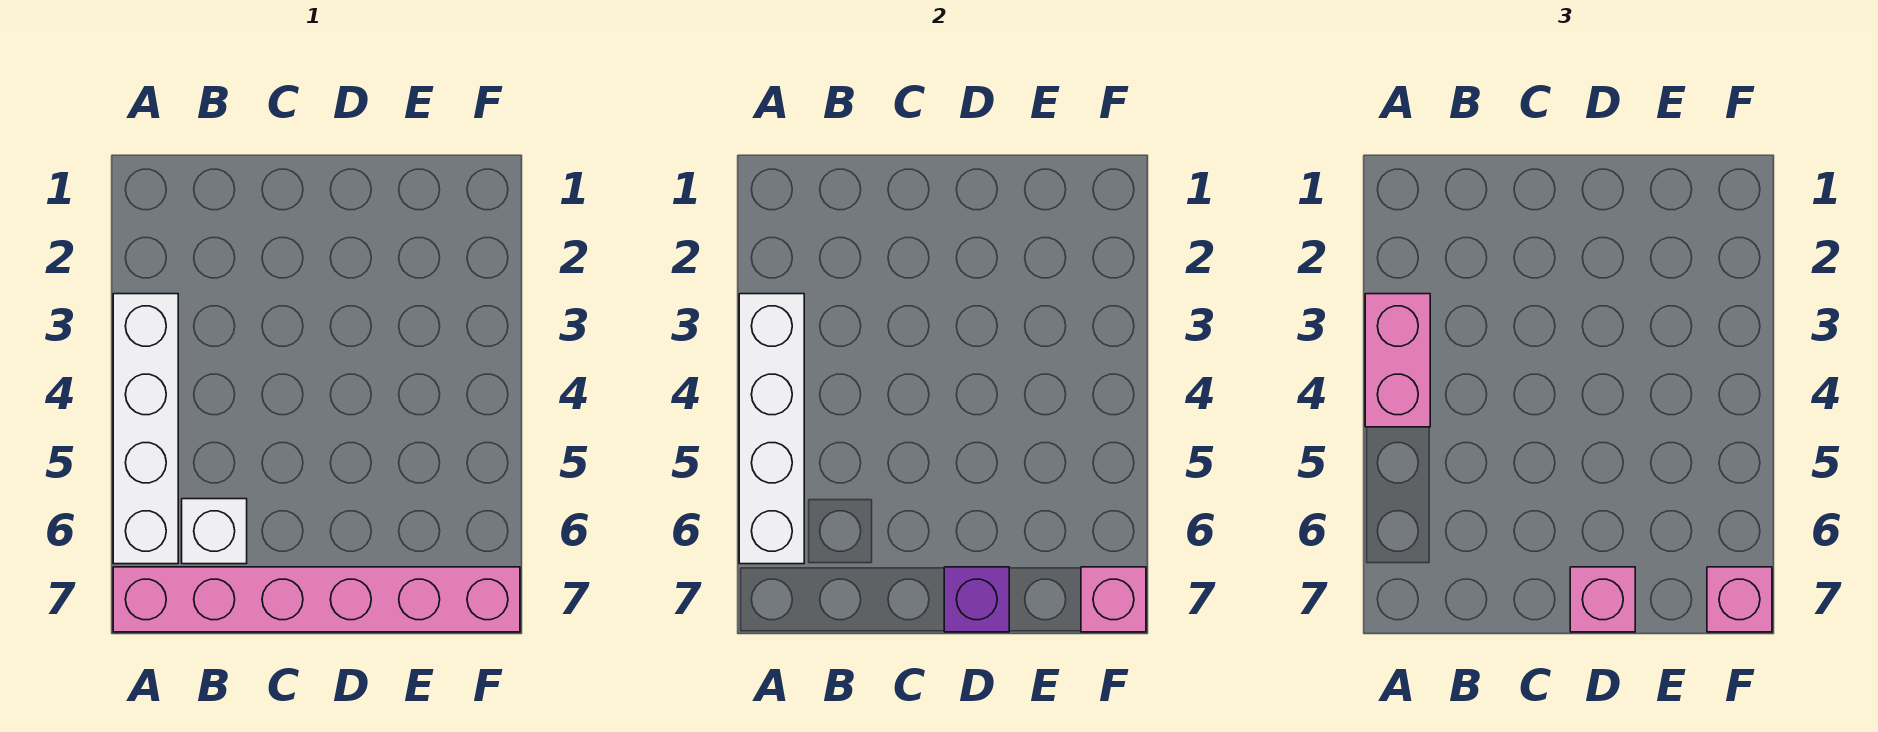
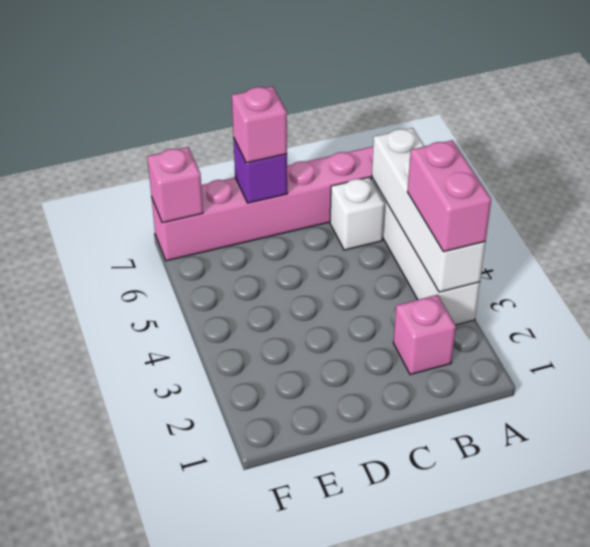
pink brick F7 level 3 -> pink brick B2 level 1

